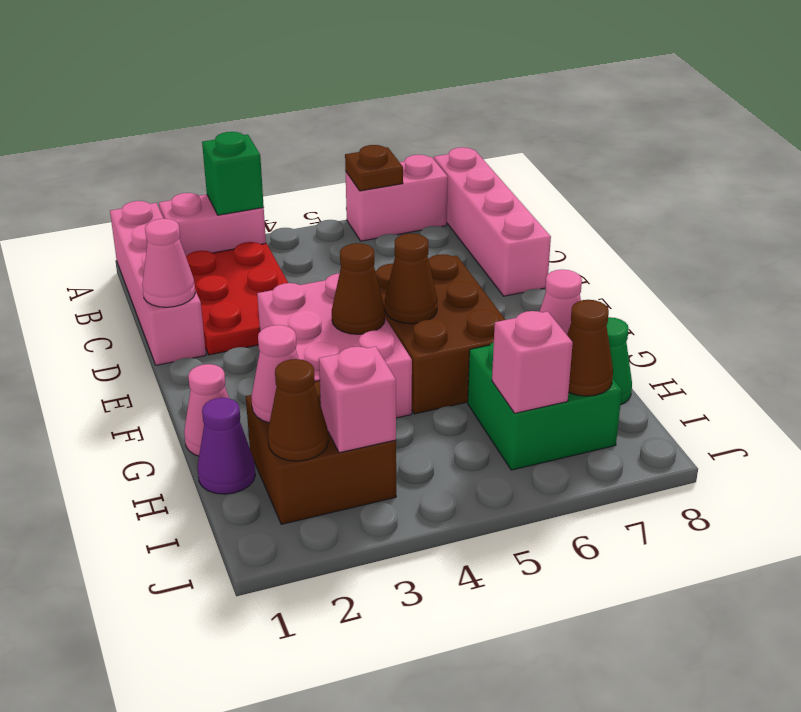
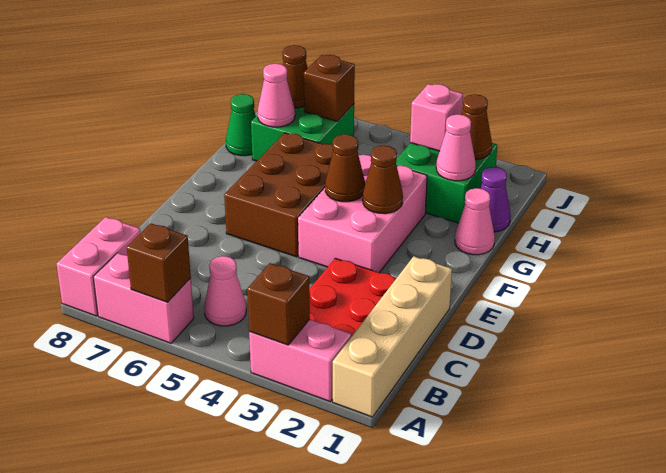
pink brick A1:D1 level 1 -> tan brick A1:D1 level 1
green brick A3 level 2 -> brown brick A3 level 2
brown plate A6 level 2 -> brown brick A6 level 2
pink brick A8:D8 level 1 -> pink brick A8:B8 level 1
pink cone D1 level 2 -> pink cone B5 level 1
brown cone F5 level 2 -> brown cone F3 level 2
brown brick H2:I3 level 1 -> green brick H2:I3 level 1
pink brick I6 level 2 -> brown brick I6 level 2

